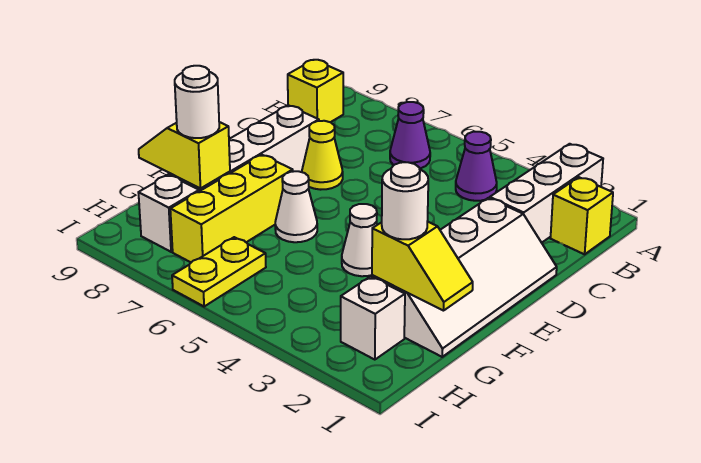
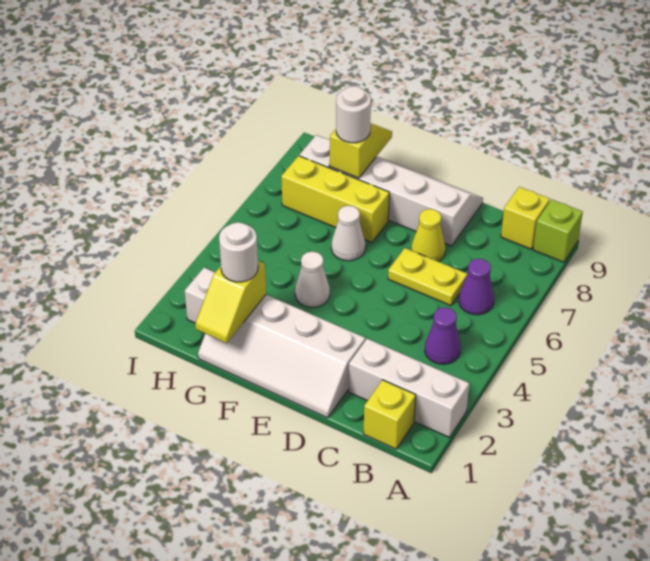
none -> lime brick A9 level 1
yellow plate H6:I6 level 1 -> yellow plate C6:D6 level 1

